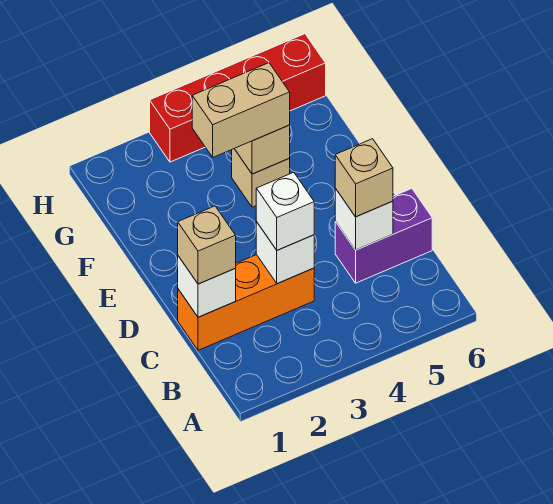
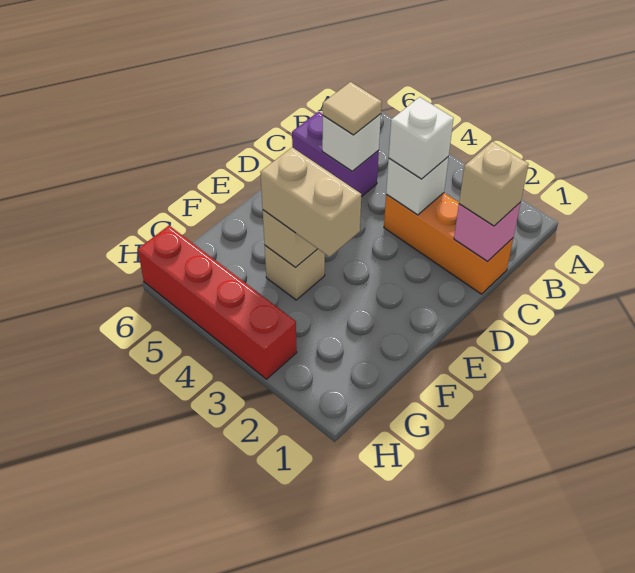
white brick C1 level 2 -> pink brick C1 level 2
tan brick C5 level 3 -> tan tile C5 level 3

